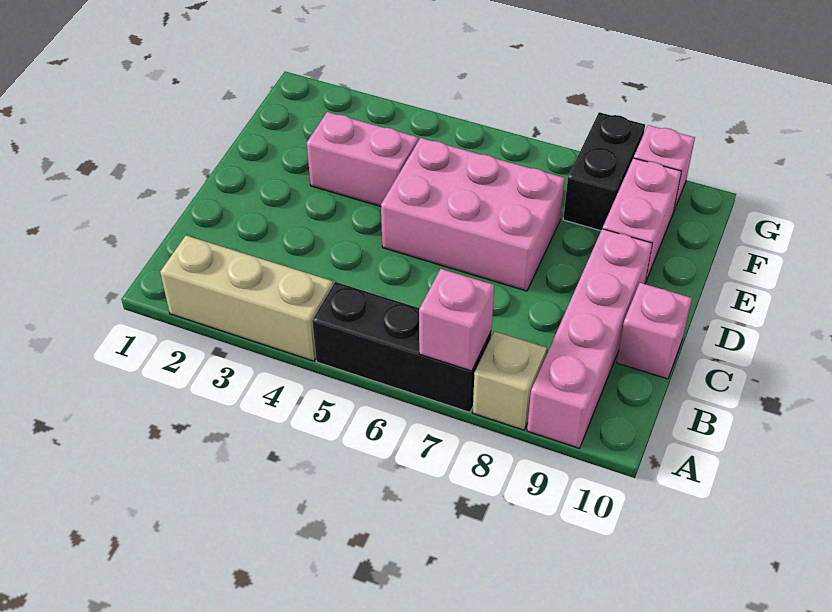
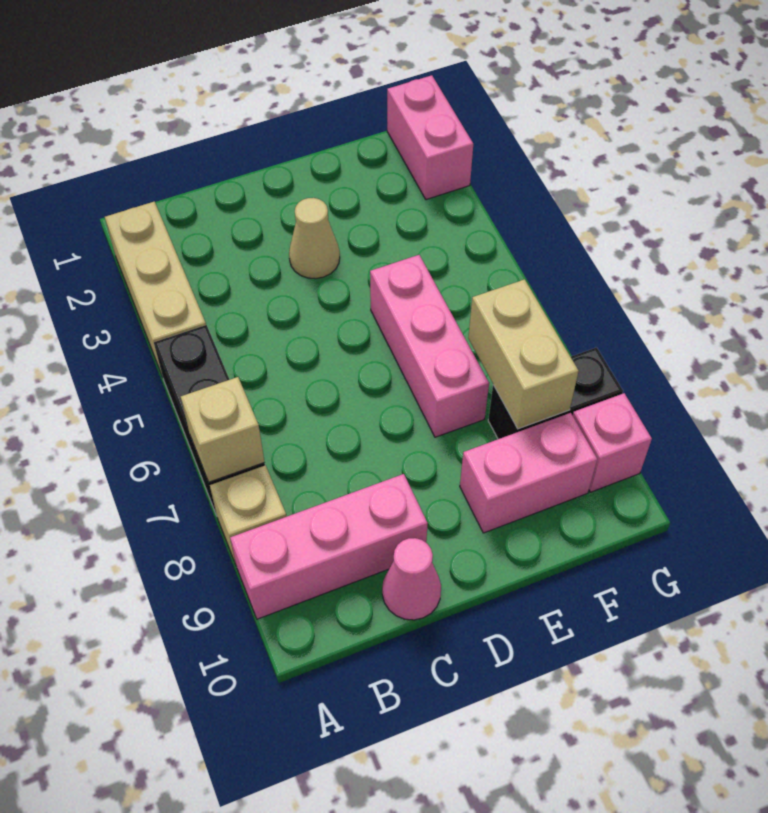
pink brick A7 level 2 -> tan brick A7 level 2
pink brick A9:D9 level 1 -> pink brick A9:C9 level 1
pink brick C10 level 1 -> pink cone C10 level 1
none -> tan cone D3 level 1
pink brick D5:E7 level 1 -> pink brick E5:E7 level 1
pink brick E3:E4 level 1 -> pink brick G1:G2 level 1
none -> tan brick F7:F8 level 2

